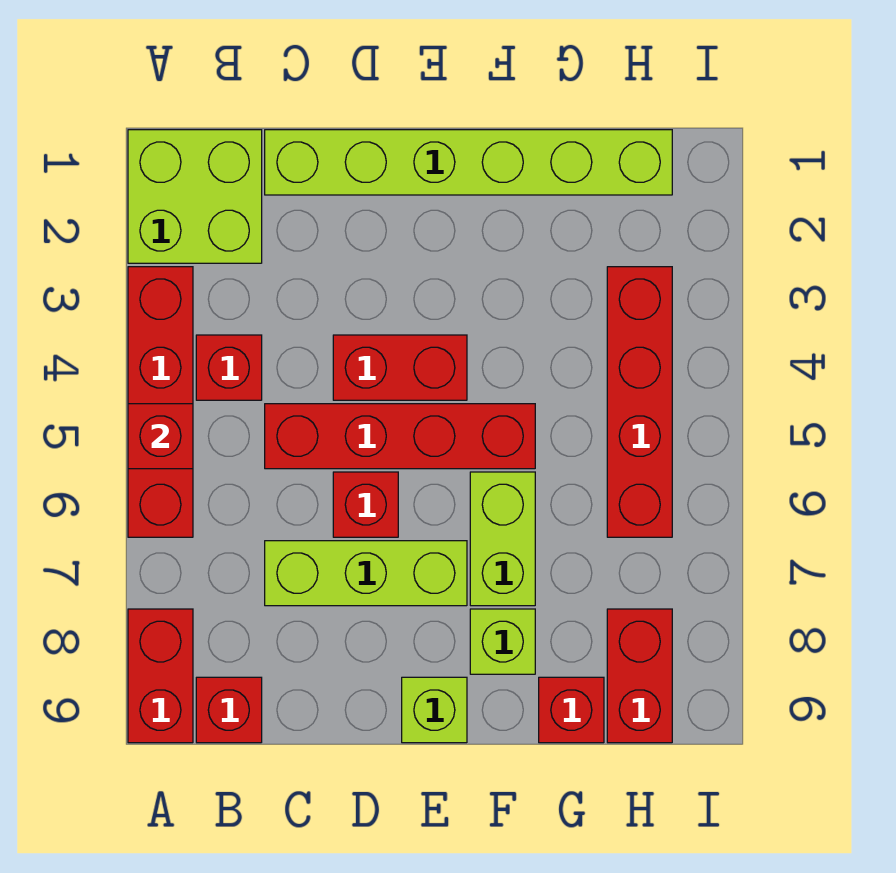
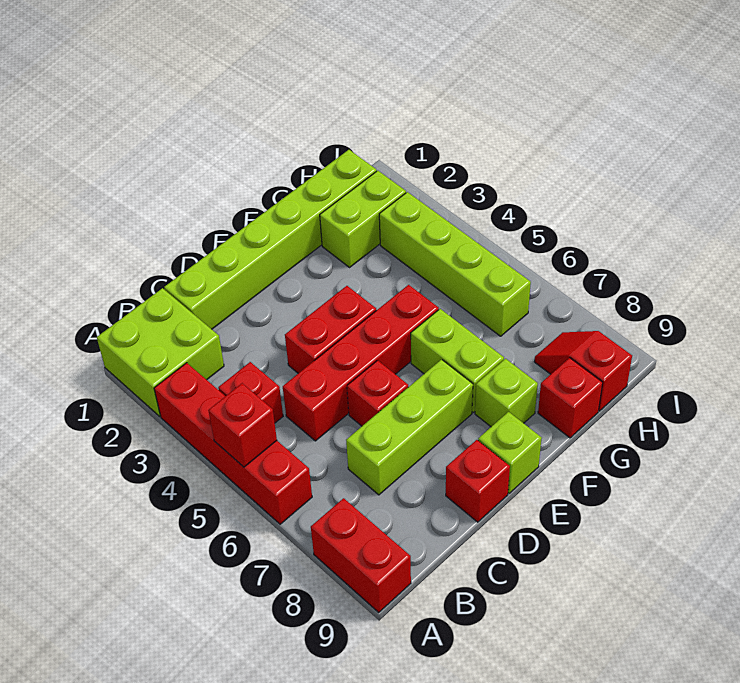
red brick B9 level 1 -> red brick D9 level 1
none -> lime brick G2:H2 level 1
red brick H3:H6 level 1 -> lime brick H3:H6 level 1
red brick H8:H9 level 1 -> red slope H8:H9 level 1 top 9

